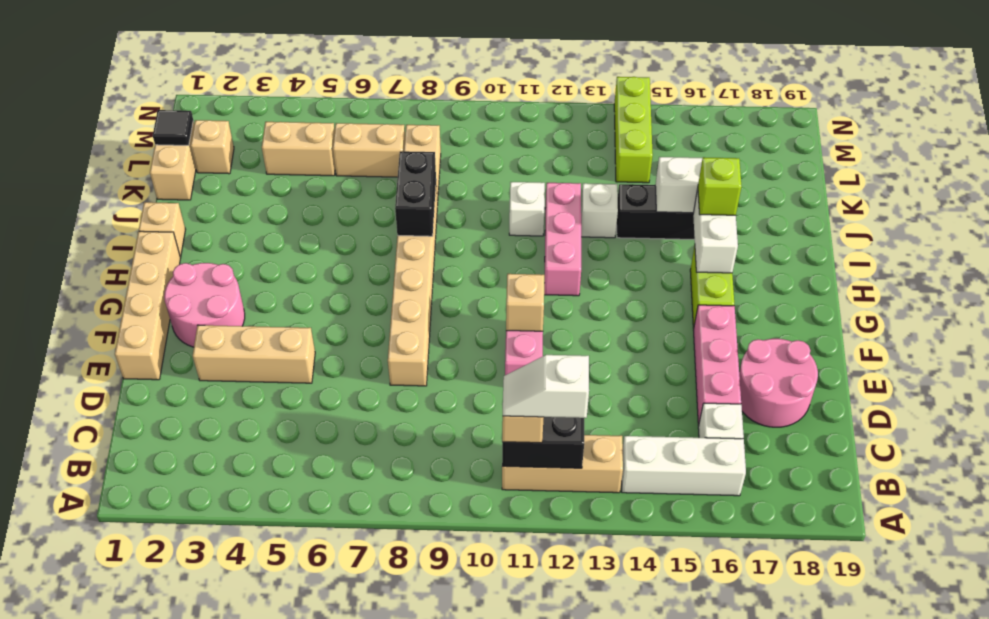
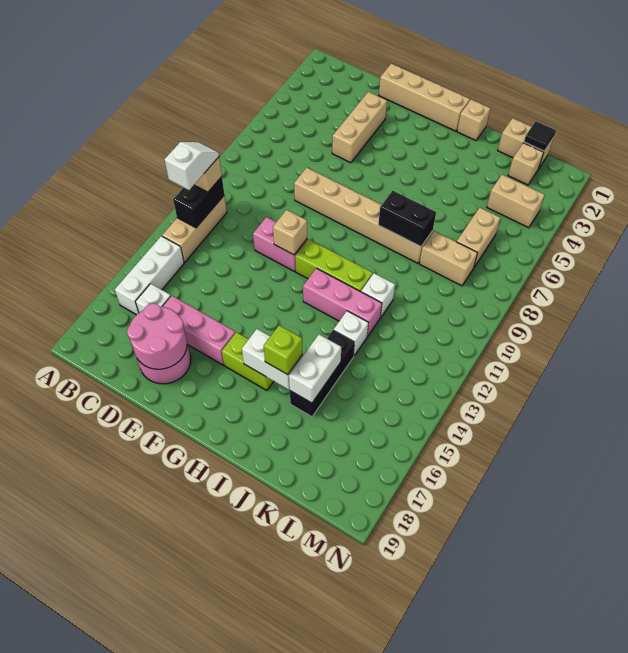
pink round brick F2:G3 level 1 -> pink round brick D17:E18 level 2
tan brick L4:L5 level 1 -> tan brick L4:M4 level 1
lime brick L14:N14 level 1 -> lime brick G11:I11 level 1

